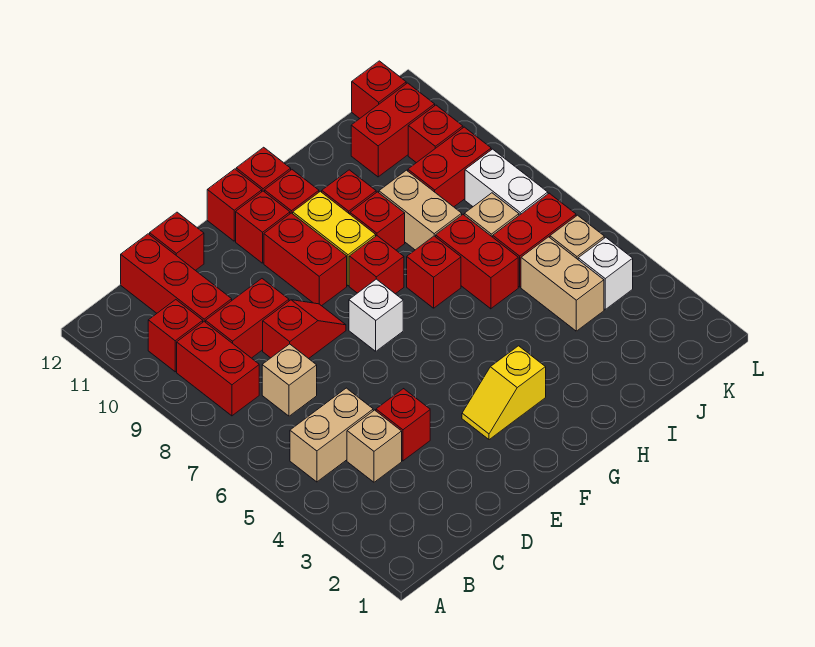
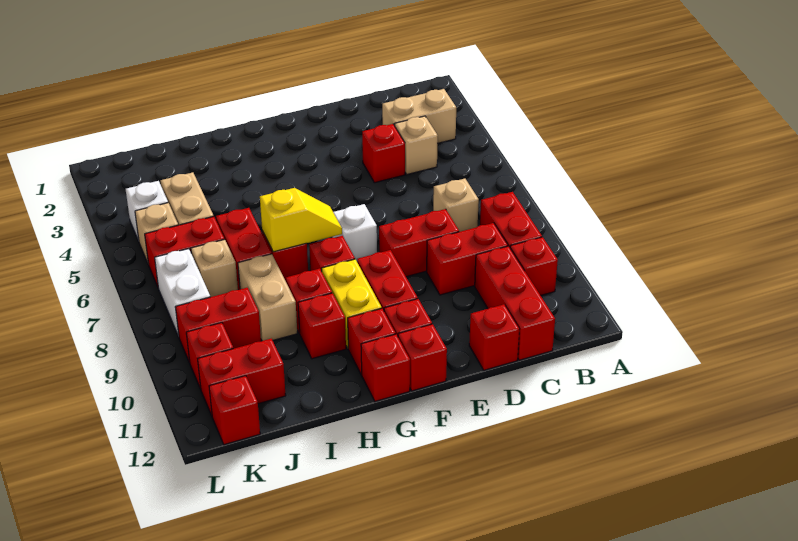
tan brick B5:C5 level 1 -> tan brick B3:C3 level 1
red slope D8:E8 level 1 top D -> red brick D8:E8 level 1
yellow slope F3:G3 level 1 top G -> yellow slope G7:H7 level 2 top H

